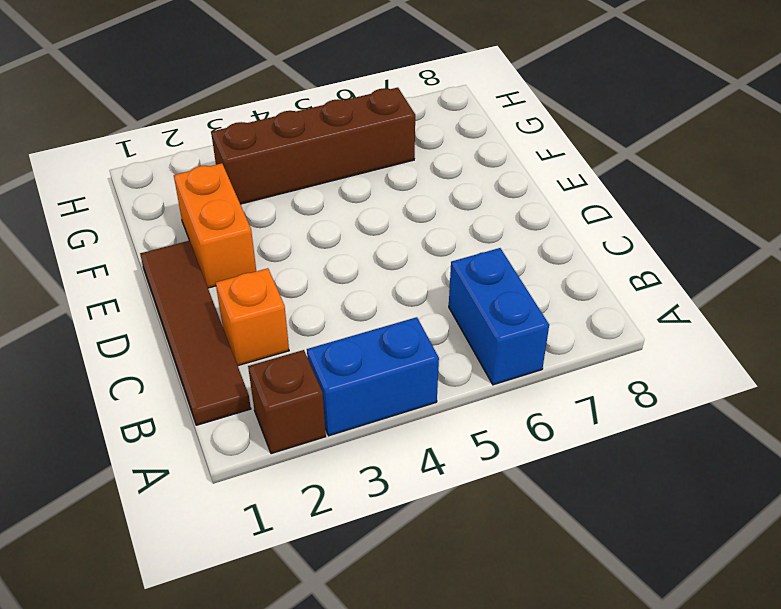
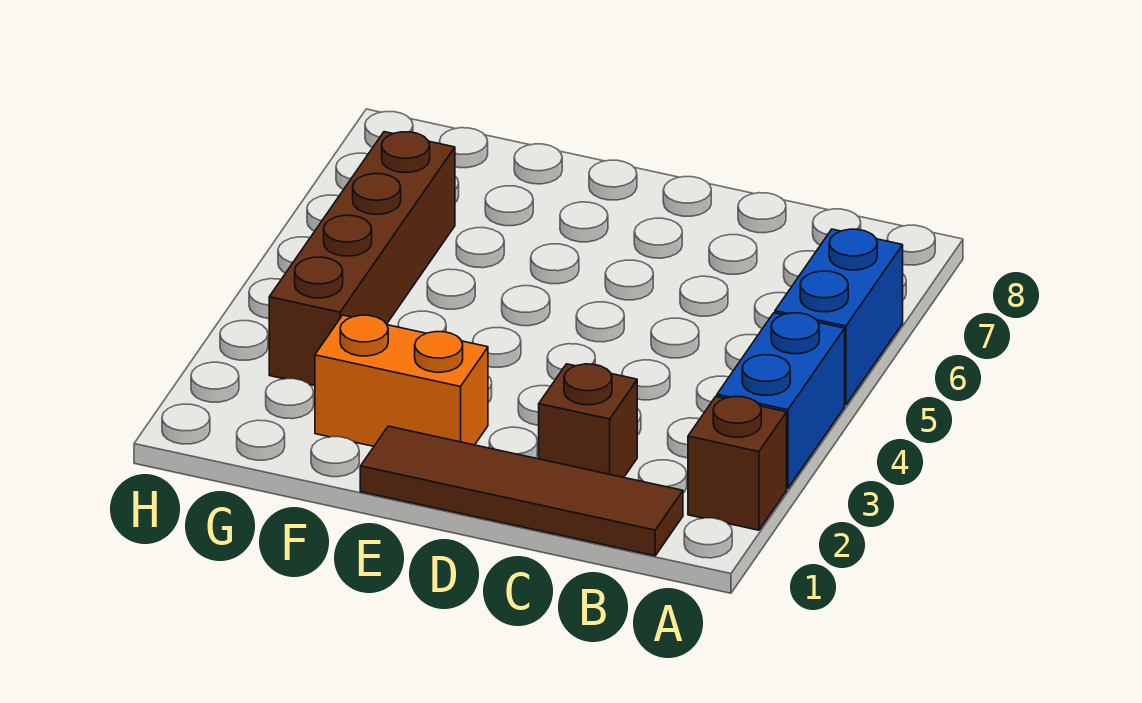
blue brick A6:B6 level 1 -> blue brick A5:A6 level 1
orange brick C2 level 1 -> brown brick C2 level 1

